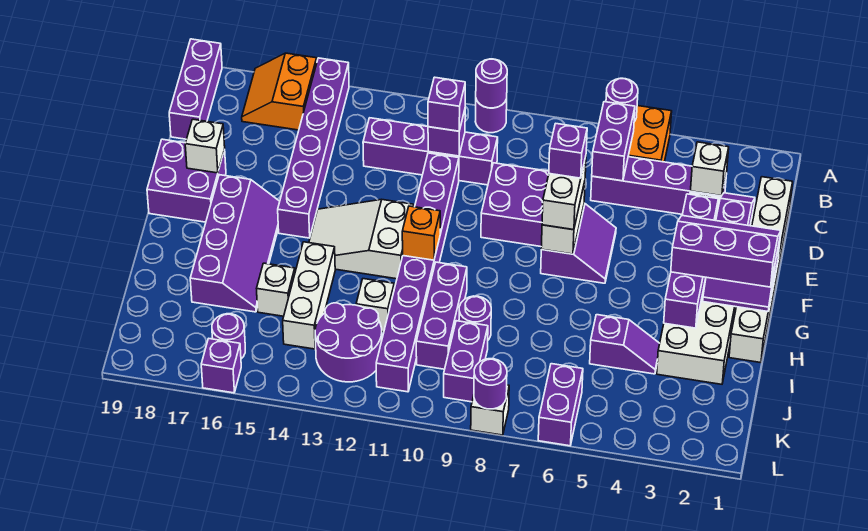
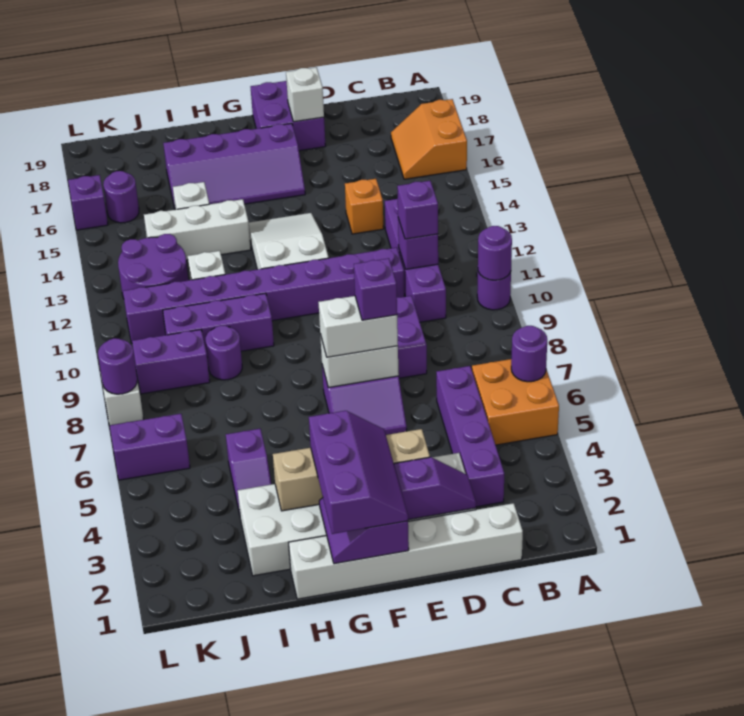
purple brick A15:F15 level 1 -> none
orange slope A16:B17 level 1 top 16 -> orange slope A16:B17 level 1 top A
purple brick A19:C19 level 1 -> none
purple brick B6:C6 level 2 -> none
white brick C3 level 2 -> none
purple brick E3:H3 level 2 -> tan brick E3:H3 level 2
orange brick G11 level 2 -> orange brick D14 level 1

